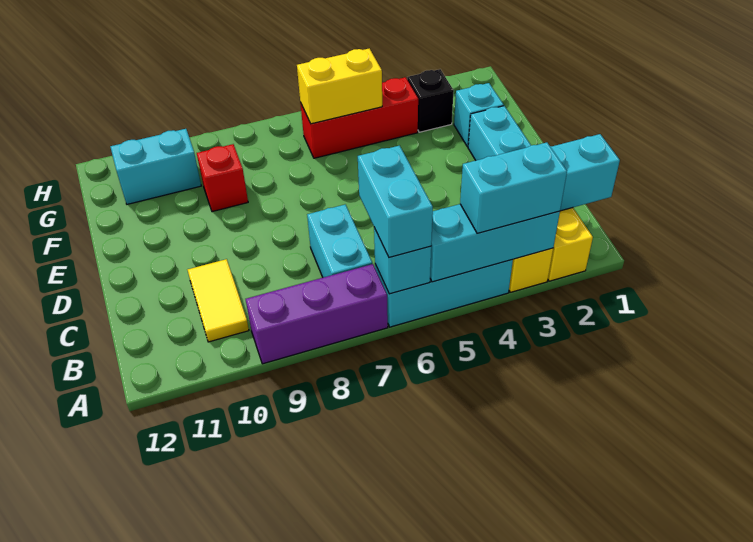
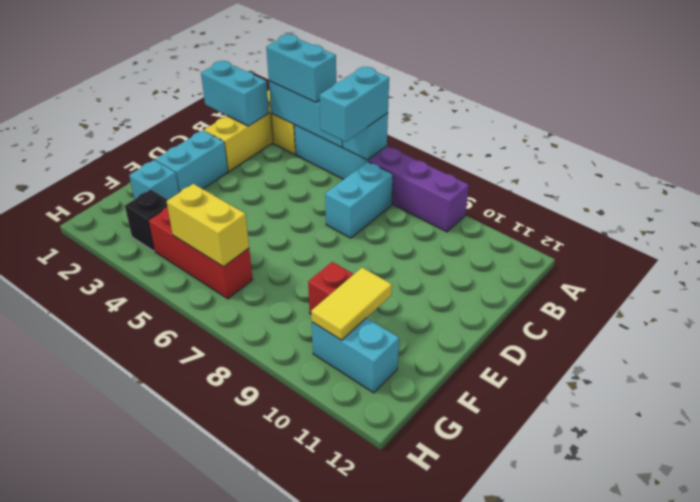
yellow tile B10:C10 level 1 -> yellow tile F10:G10 level 2

